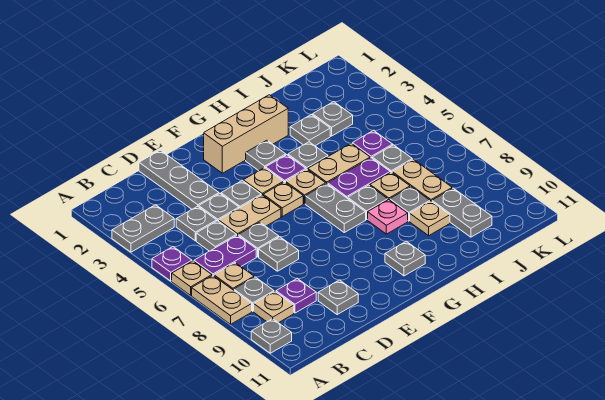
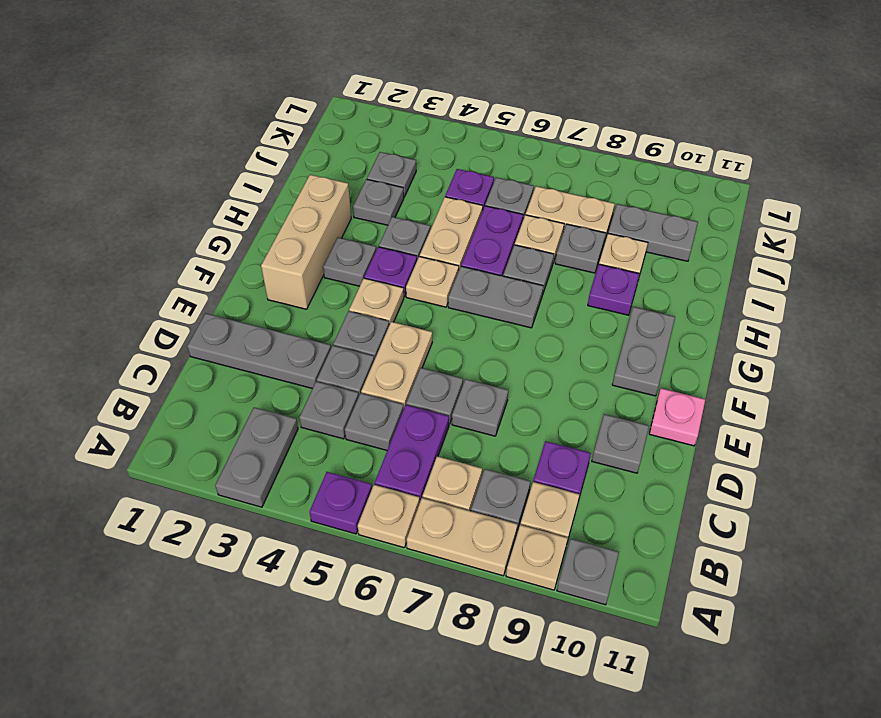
tan plate F5 level 1 -> tan plate A9 level 1
grey plate G10 level 1 -> grey plate F10:G10 level 1
pink plate H8 level 1 -> pink plate E11 level 1
none -> purple plate H9 level 1

